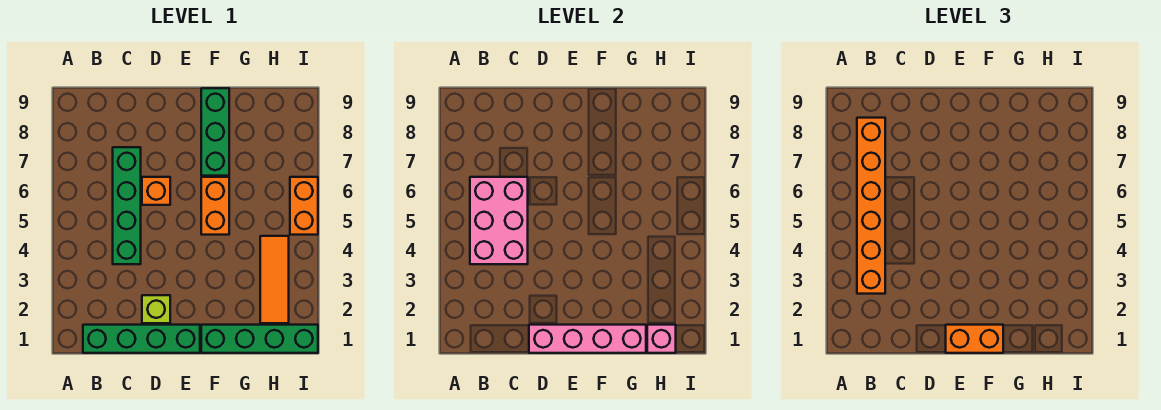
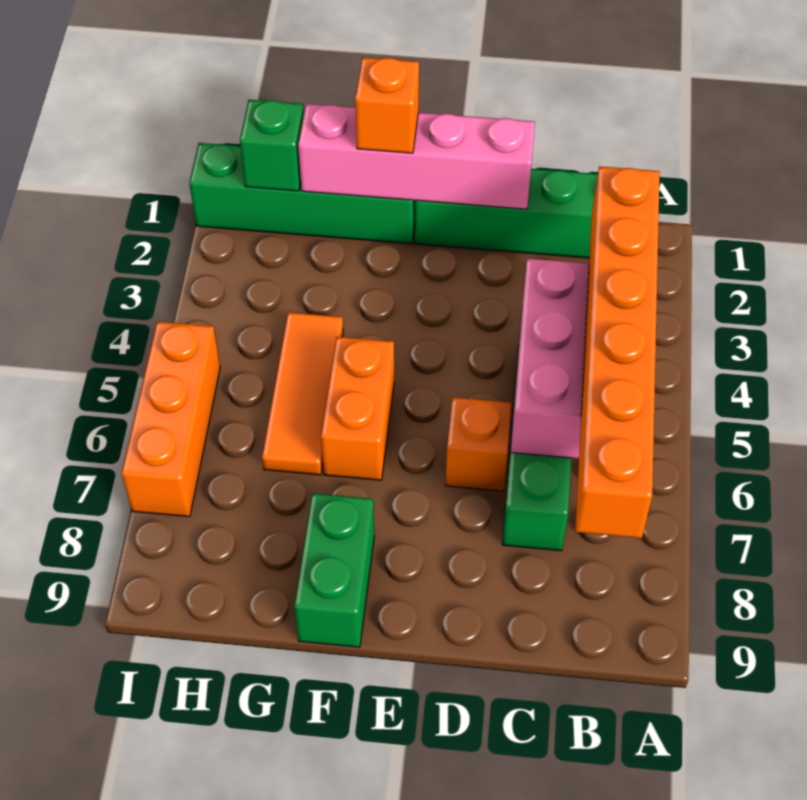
lime brick D2 level 1 -> none
orange brick E1:F1 level 3 -> orange brick F1 level 3
green brick F7:F9 level 1 -> green brick F8:F9 level 1
pink brick H1 level 2 -> green brick H1 level 2
orange tile H2:H4 level 1 -> orange tile G4:G6 level 1
orange brick I5:I6 level 1 -> orange brick I5:I7 level 1

